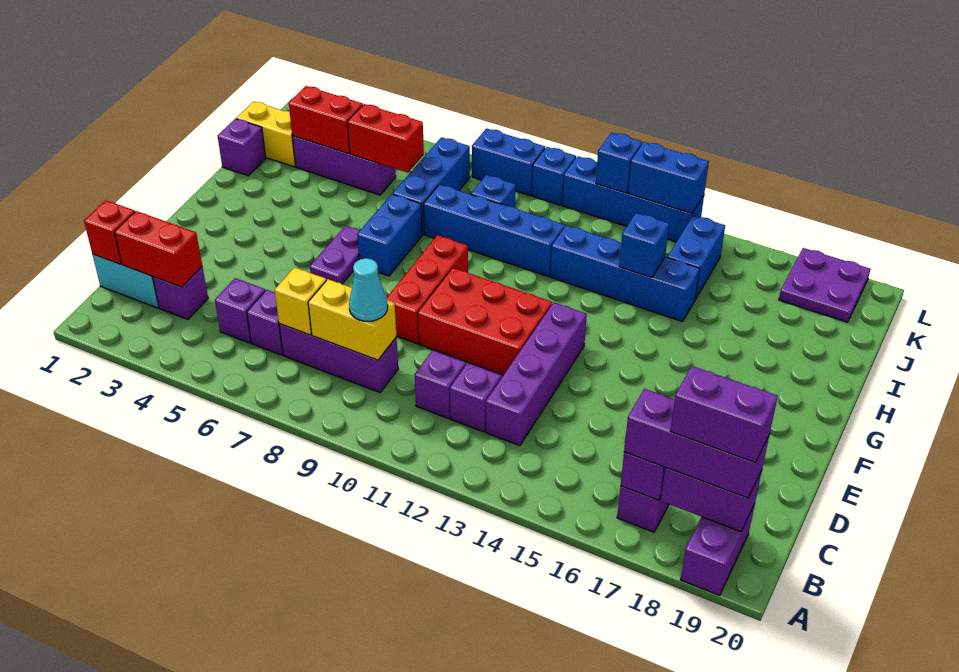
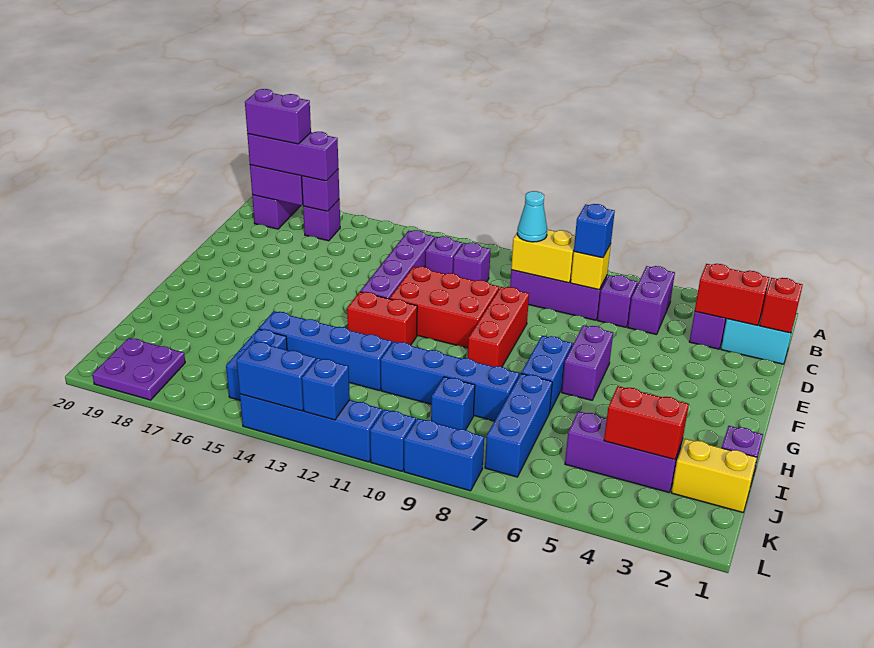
purple brick C5 level 1 -> purple brick B5:C5 level 1
purple plate F6:G6 level 1 -> purple brick F6:G6 level 1
blue brick I14 level 2 -> blue brick C7 level 3
red brick J5:J6 level 2 -> red brick G12:G13 level 1

